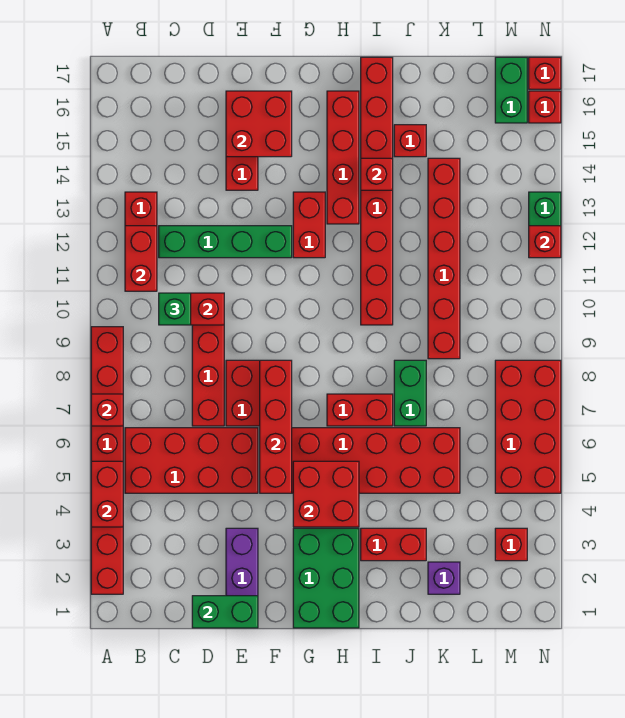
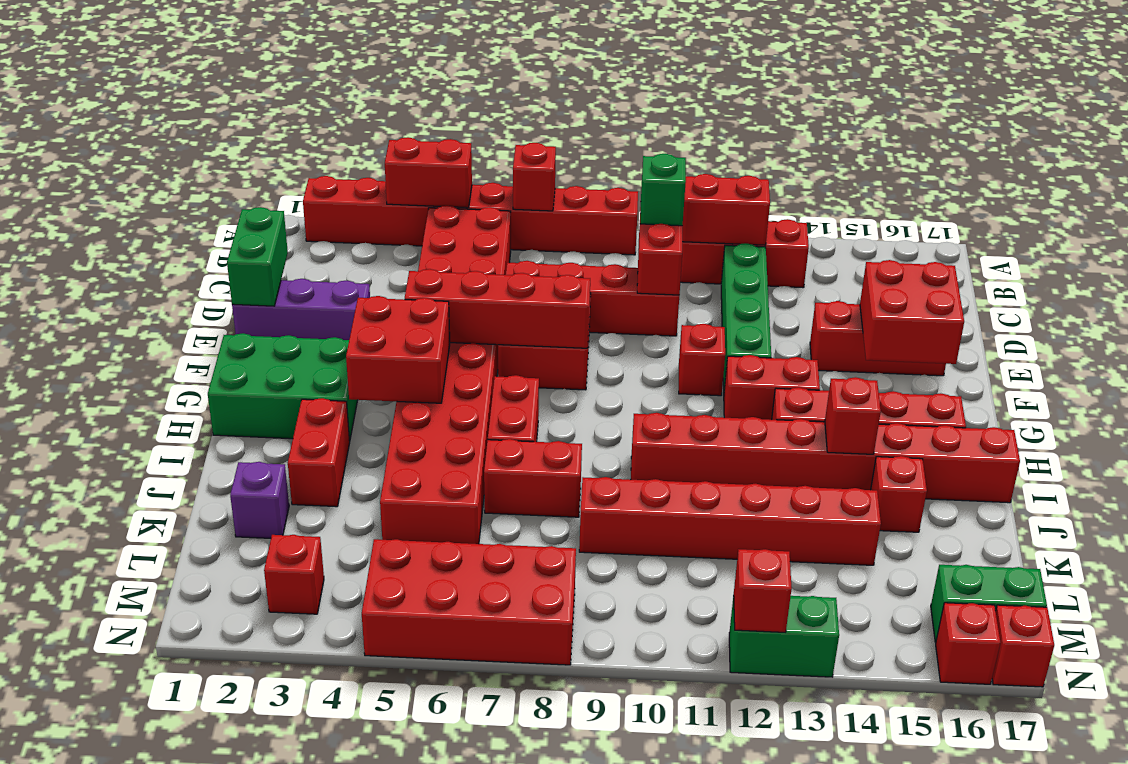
none -> red brick F11 level 1
green brick J7:J8 level 1 -> red brick J7:J8 level 1

